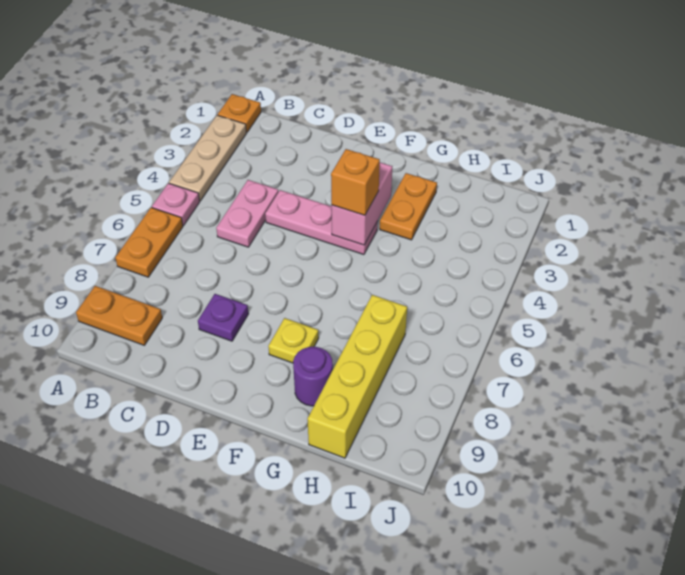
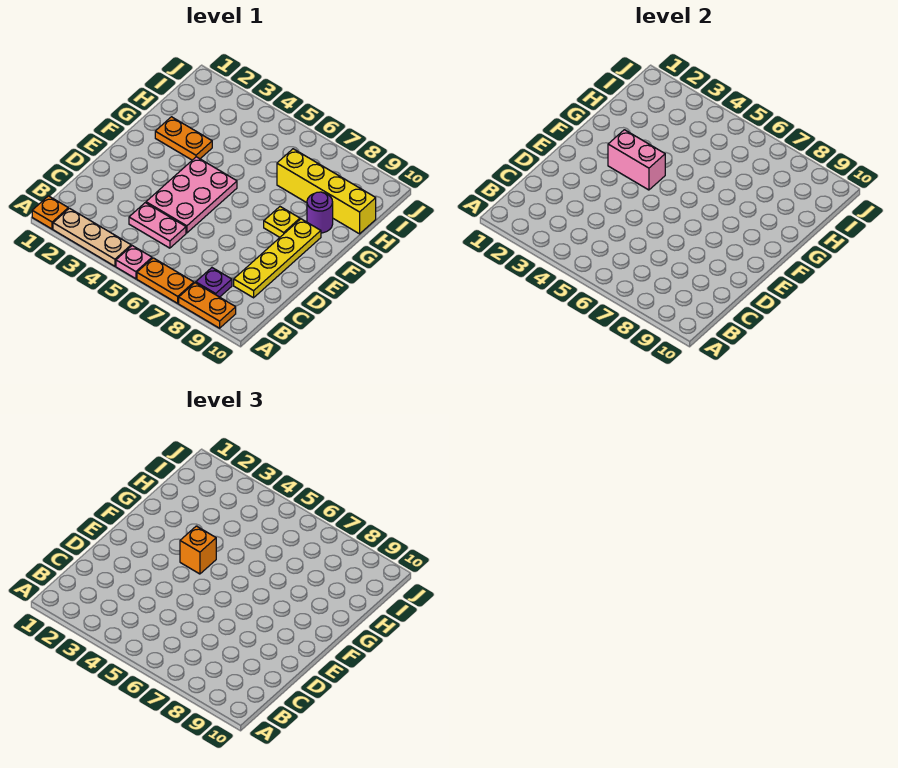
orange plate A9:B9 level 1 -> orange plate A8:A9 level 1
none -> yellow plate C9:F9 level 1
pink plate D4:F4 level 1 -> pink plate D4:F5 level 1
purple plate D8 level 1 -> purple plate B8 level 1

